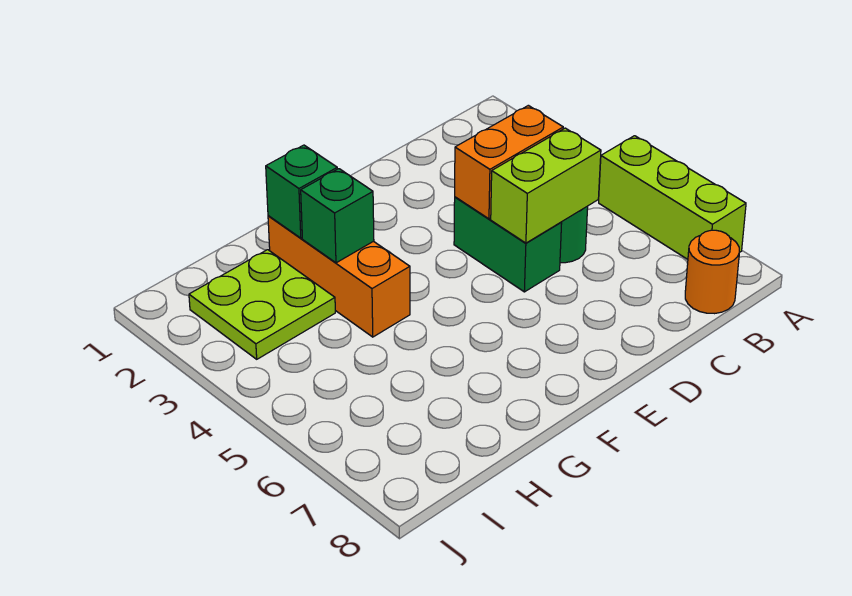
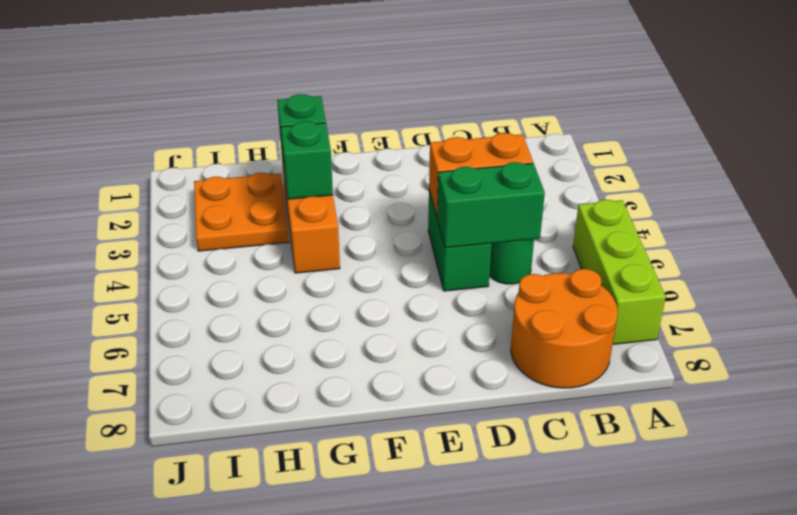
orange round brick B8 level 1 -> orange round brick B7:C8 level 1
lime brick C5:D5 level 2 -> green brick C5:D5 level 2
lime plate H2:I3 level 1 -> orange plate H2:I3 level 1

